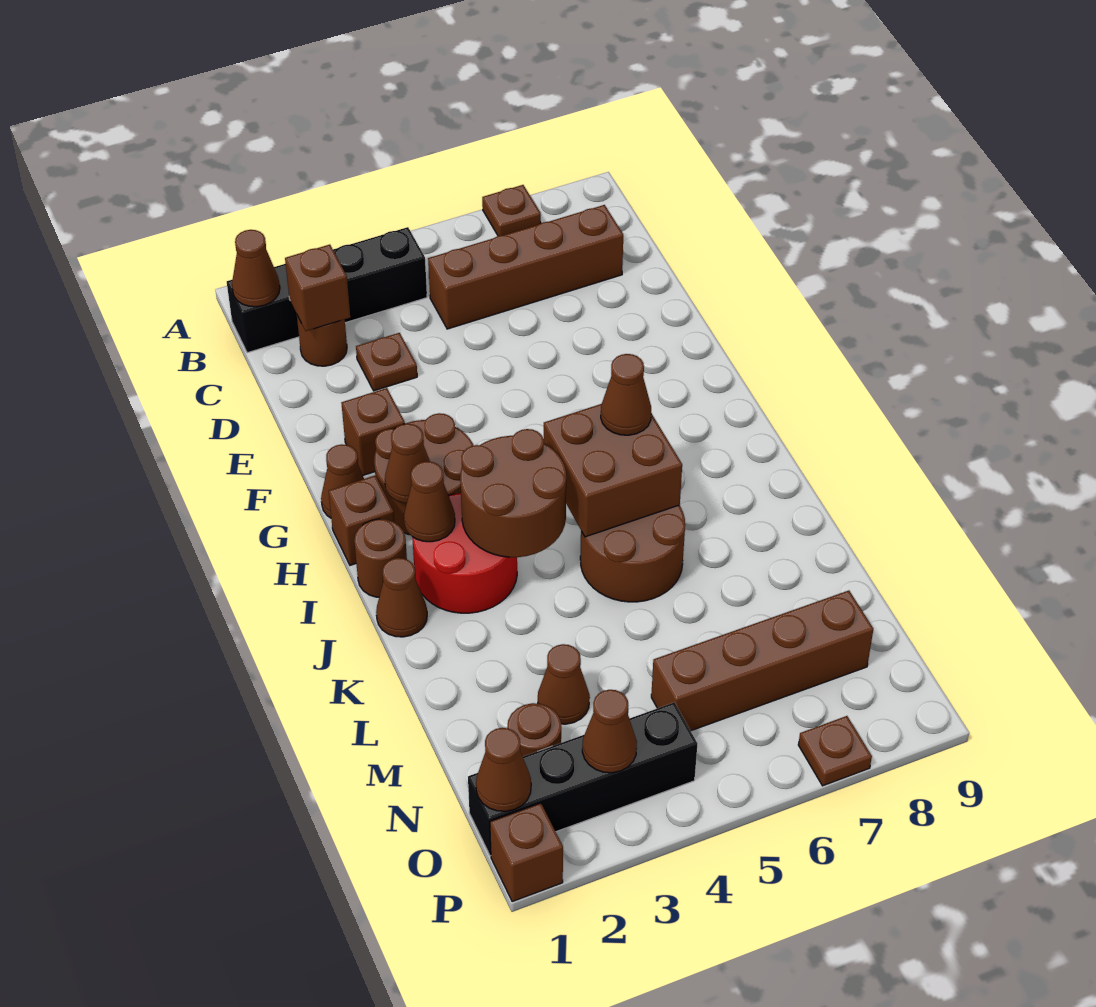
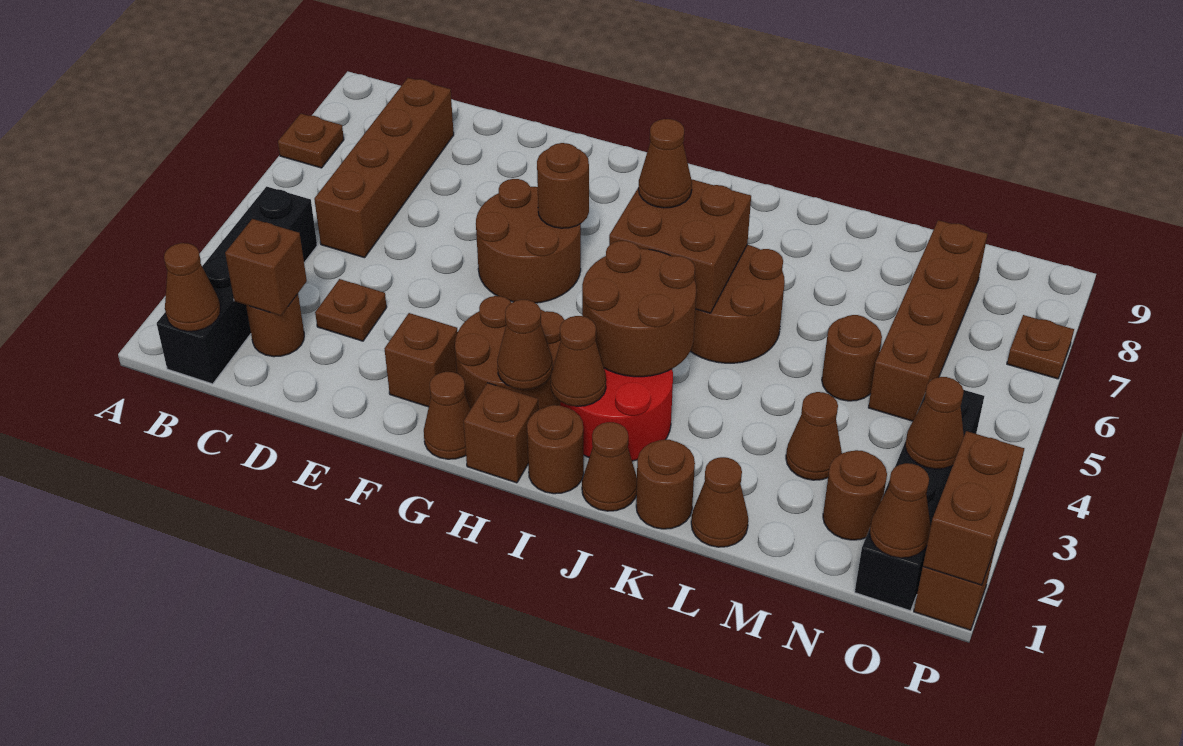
none -> brown round brick F5:G6 level 1
none -> brown round brick G6 level 2
none -> brown round brick K1 level 1
none -> brown cone L1 level 1
none -> brown round brick M5 level 1
none -> brown brick P1:P2 level 2

